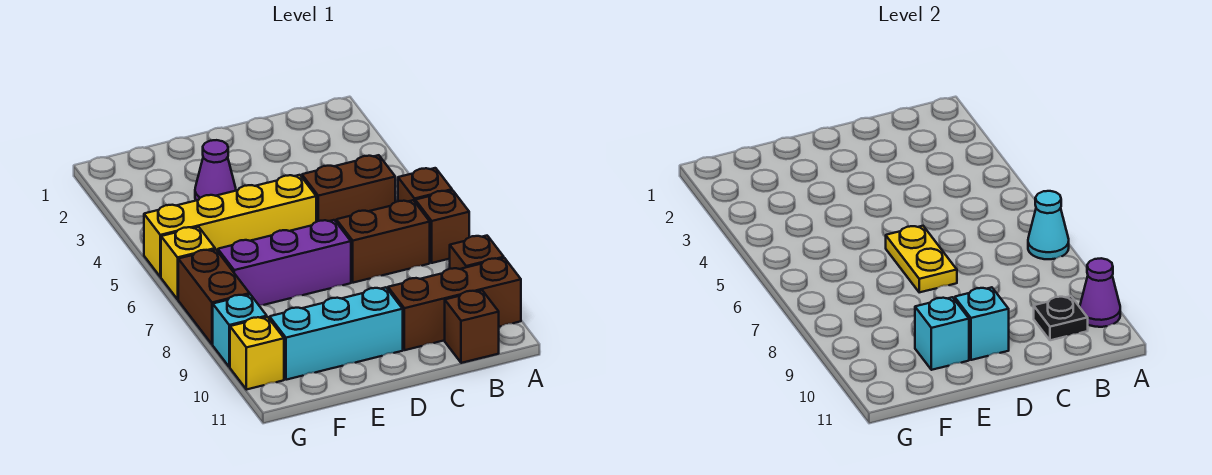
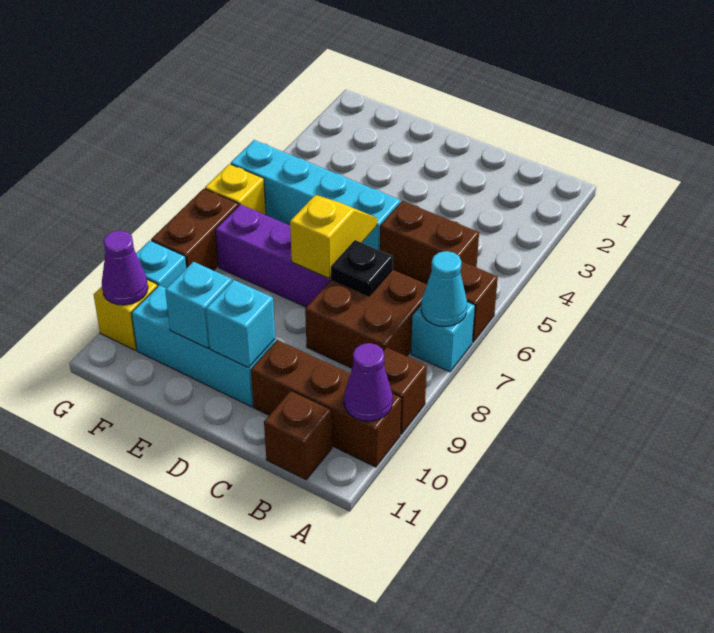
brown brick A7 level 1 -> cyan brick A7 level 1
brown brick B7:C7 level 1 -> brown brick B7:C8 level 1
black plate B10 level 2 -> black plate C7 level 2
yellow brick D5:G5 level 1 -> cyan brick D5:G5 level 1
yellow plate D6:D7 level 2 -> yellow slope D6:D7 level 2 top 7
purple cone E3 level 1 -> purple cone G10 level 2

